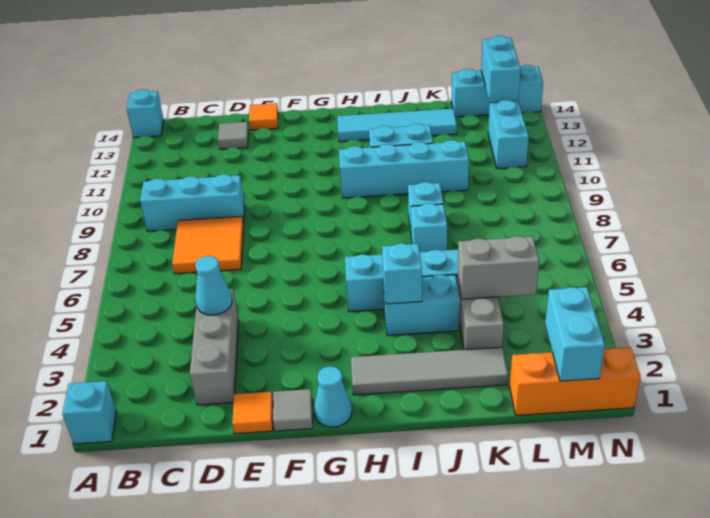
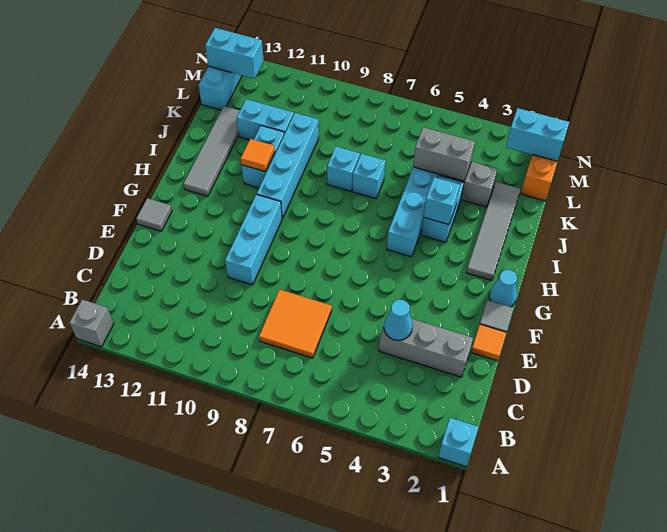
cyan brick A14 level 1 -> grey brick A14 level 1
cyan brick B9:D9 level 1 -> cyan brick E10:G10 level 1
grey tile D13 level 1 -> grey tile F14 level 1
orange tile E14 level 1 -> orange tile I11 level 2
cyan tile H13:K13 level 1 -> grey tile H13:K13 level 1
grey brick K4:L4 level 2 -> grey brick K4:K5 level 2
cyan brick M11:M12 level 1 -> cyan brick K11:K12 level 1

